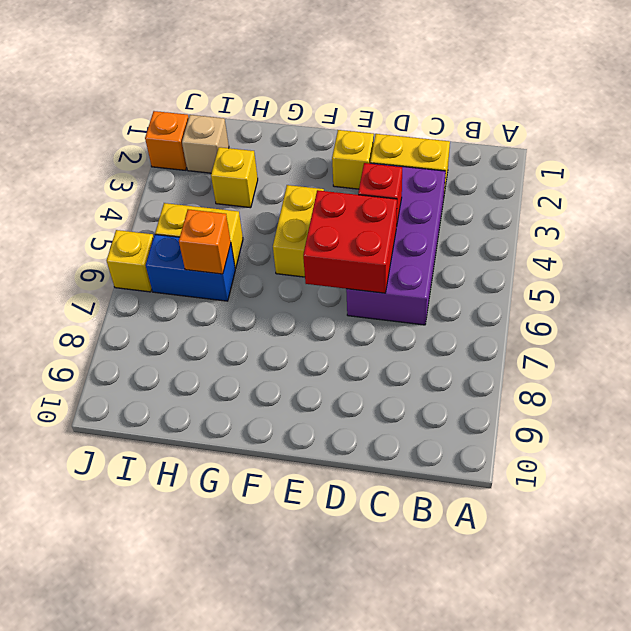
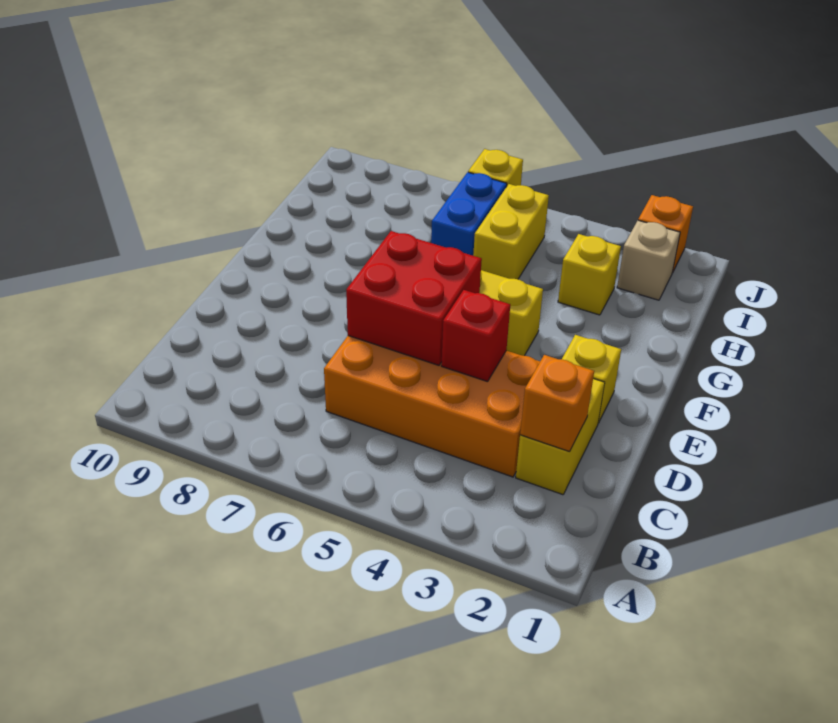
purple brick C3:D6 level 1 -> orange brick C3:D6 level 1
orange brick H6 level 2 -> orange brick C2 level 2

